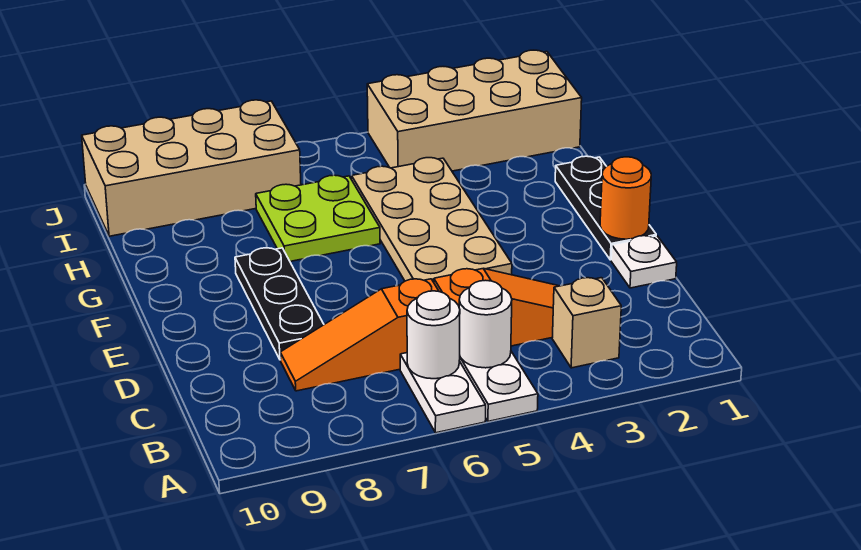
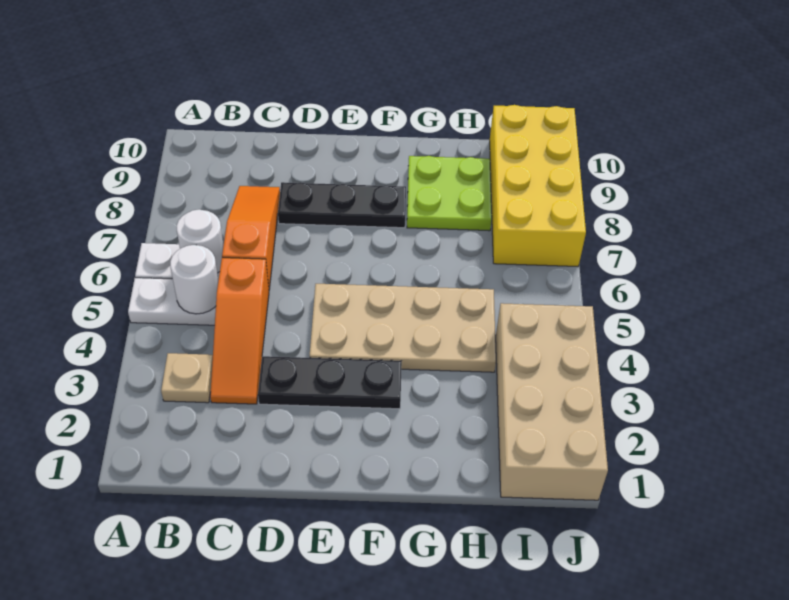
tan brick B3 level 1 -> tan plate B3 level 1
white plate D1 level 1 -> none
black plate E1:G1 level 1 -> black plate D3:F3 level 1
orange round brick E1 level 2 -> none
lime plate G6:H7 level 1 -> lime plate G8:H9 level 1
tan brick I7:J10 level 1 -> yellow brick I7:J10 level 1

